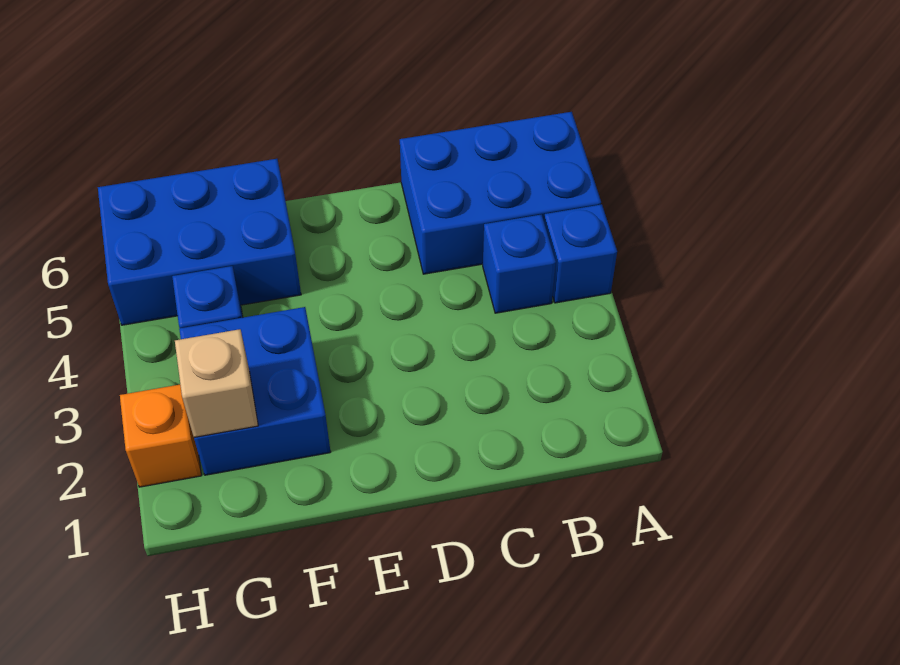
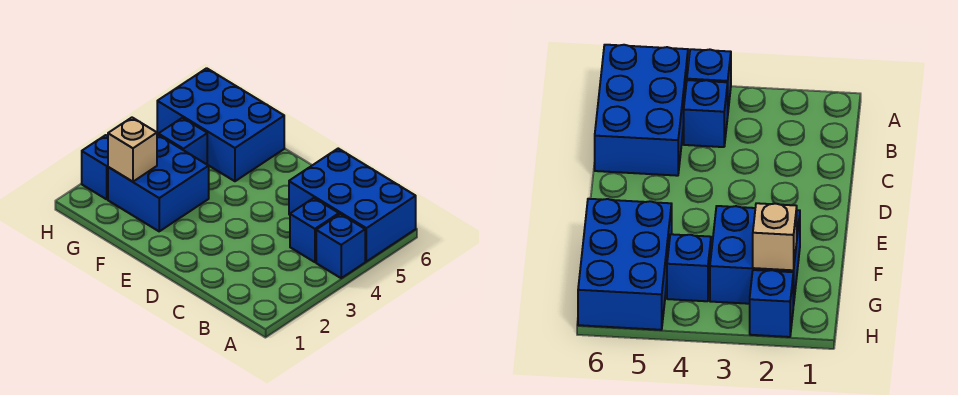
orange brick H2 level 1 -> blue brick H2 level 1

